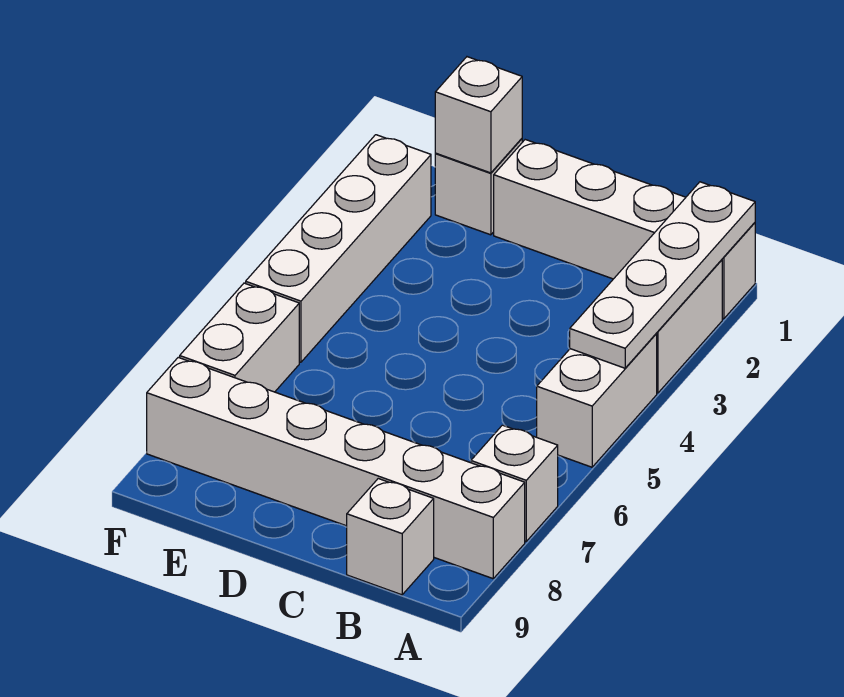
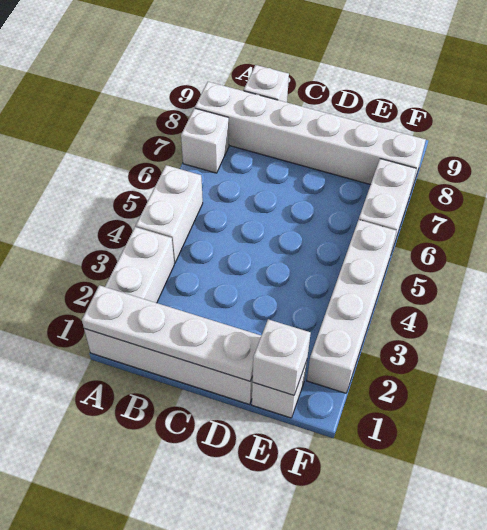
white plate A1:A4 level 2 -> white plate A1:D1 level 2

